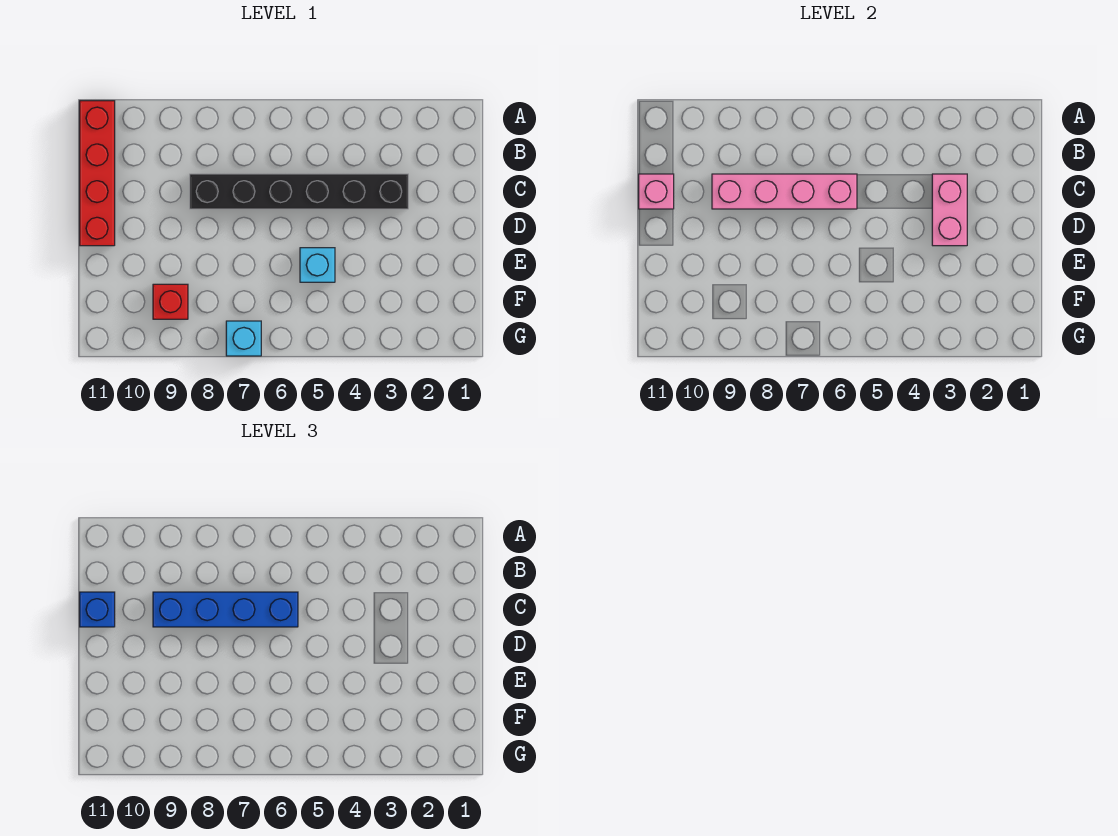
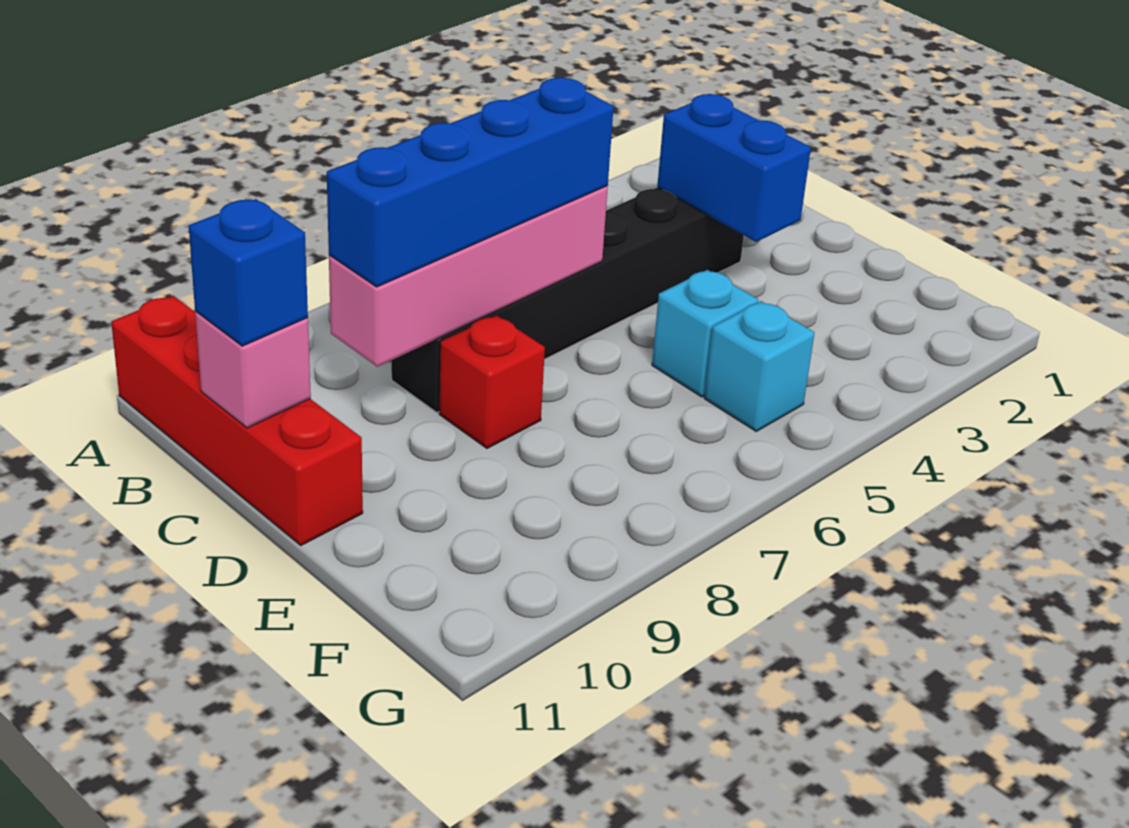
pink brick C3:D3 level 2 -> blue brick C3:D3 level 2
red brick F9 level 1 -> red brick D8 level 1
cyan brick G7 level 1 -> cyan brick F5 level 1

